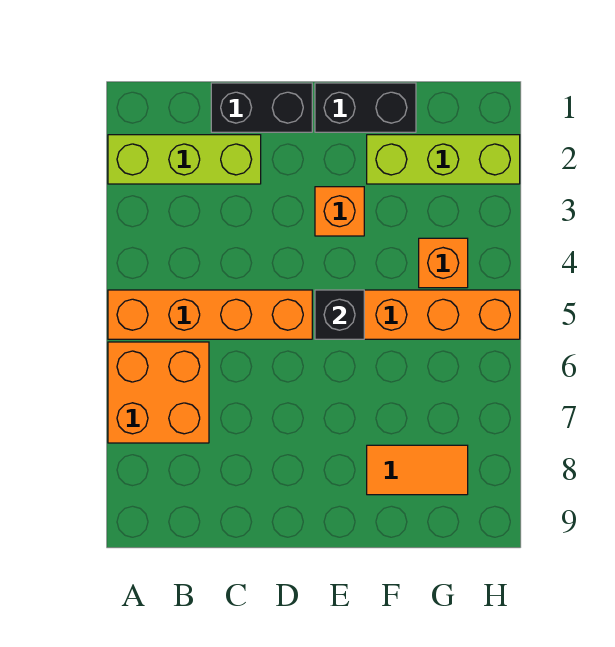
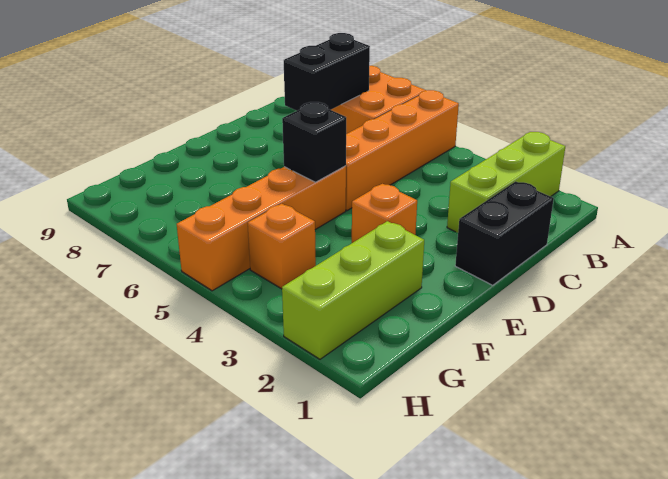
black brick E1:F1 level 1 -> black brick B7:C7 level 2
orange tile F8:G8 level 1 -> none

